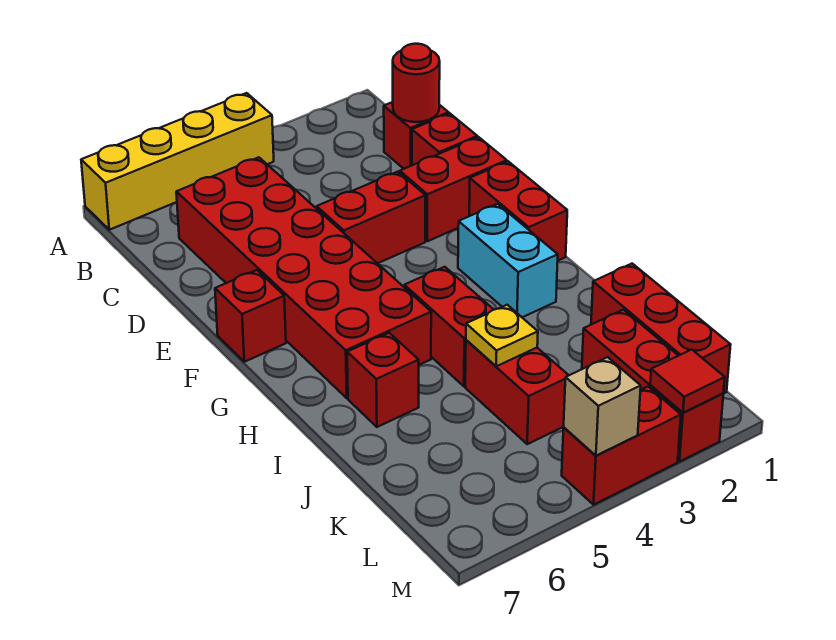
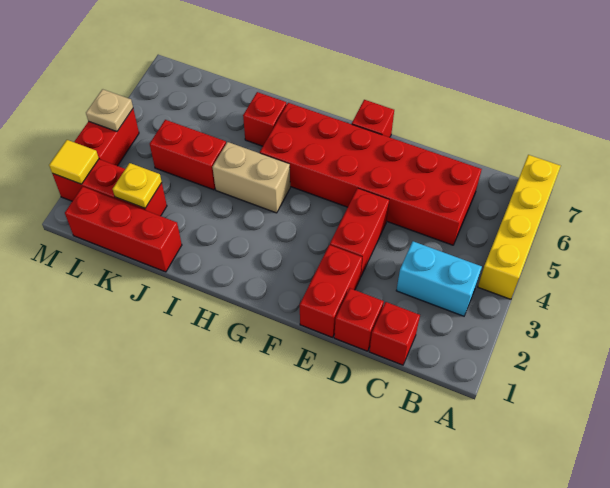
red round brick C1 level 2 -> none
red brick F1:G1 level 1 -> none
cyan brick G2:H2 level 1 -> cyan brick B3:C3 level 1
red brick H4:I4 level 1 -> tan brick H4:I4 level 1
yellow plate J4 level 2 -> yellow plate K2 level 2
red tile M2 level 2 -> yellow tile M2 level 2
tan brick M4 level 2 -> tan plate M4 level 2

